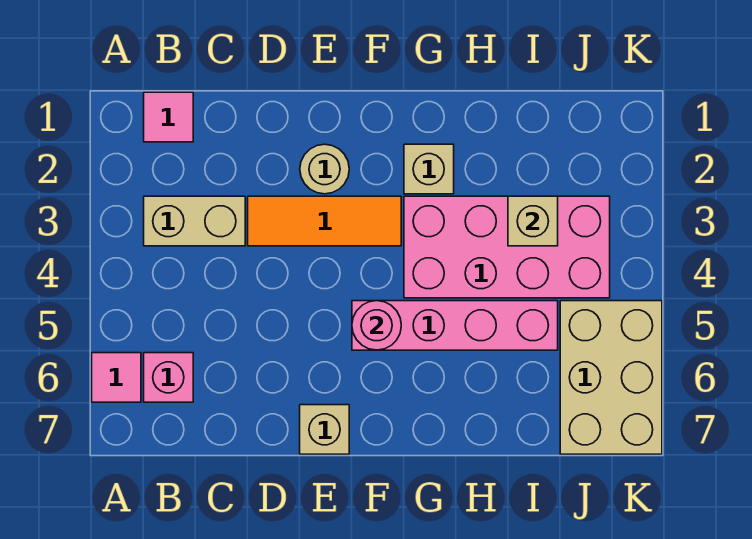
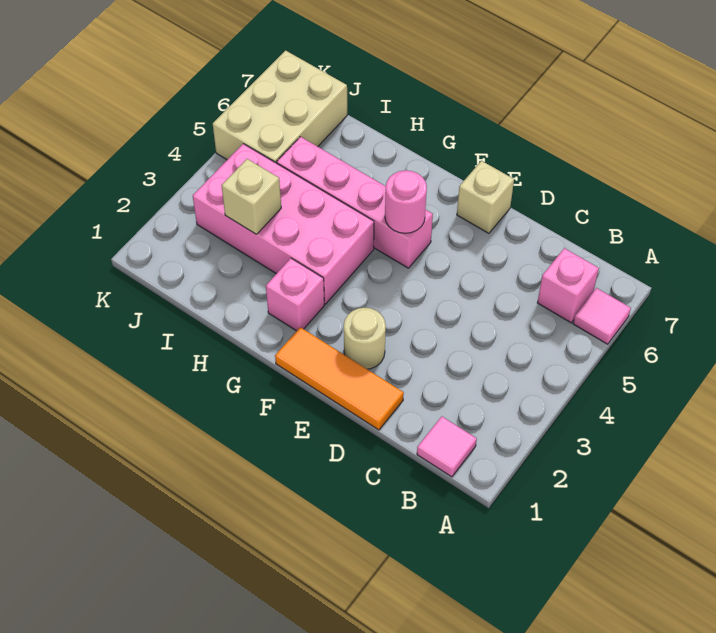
tan brick B3:C3 level 1 -> none
orange tile D3:F3 level 1 -> orange tile D1:F1 level 1
tan brick G2 level 1 -> pink brick G2 level 1

